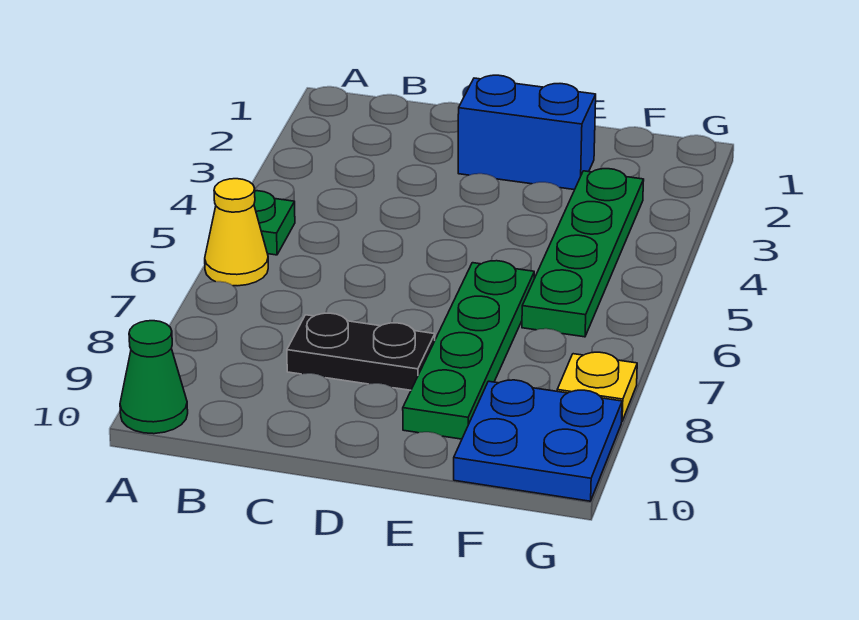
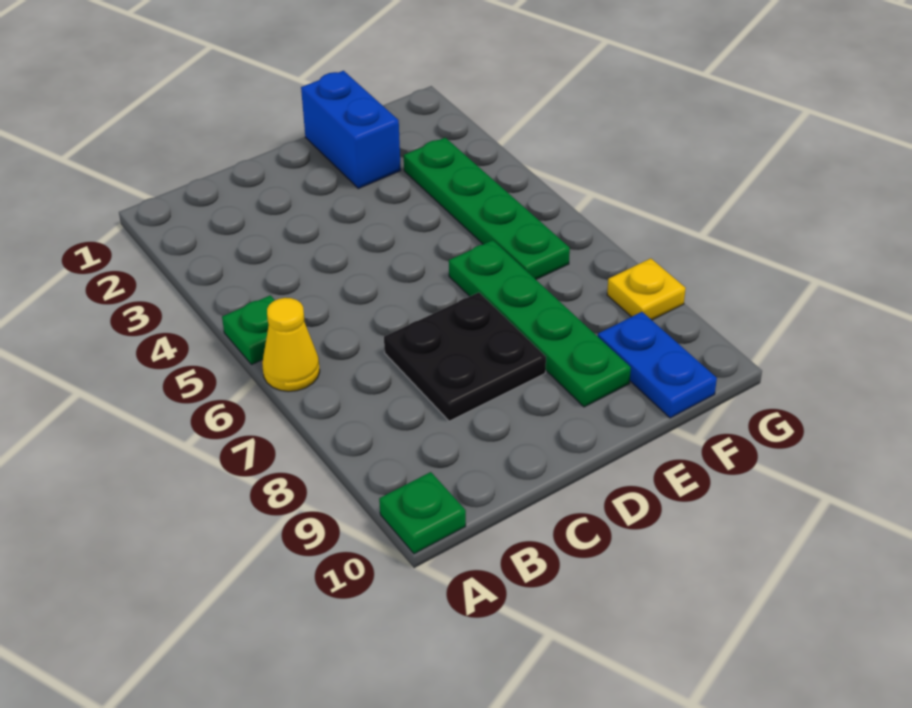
green cone A10 level 1 -> green plate A10 level 1
black plate C8:D8 level 1 -> black plate C7:D8 level 1
blue brick D2:E2 level 1 -> blue brick E1:E2 level 1
blue plate F9:G10 level 1 -> blue plate F9:F10 level 1

